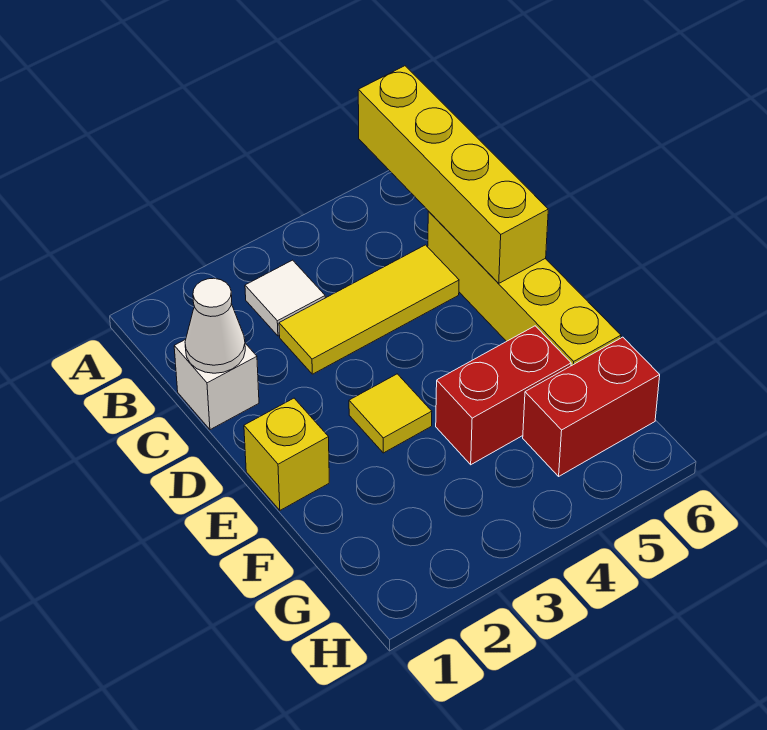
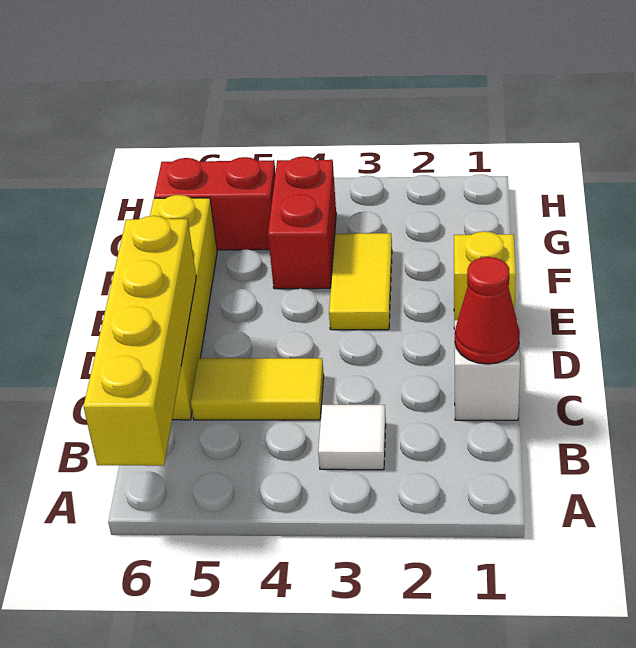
white cone C1 level 2 -> red cone C1 level 2
yellow tile C3:C5 level 1 -> yellow tile C4:C5 level 1
yellow tile E3 level 1 -> yellow tile E3:F3 level 1
red brick F4:F5 level 1 -> red brick F4:G4 level 1

